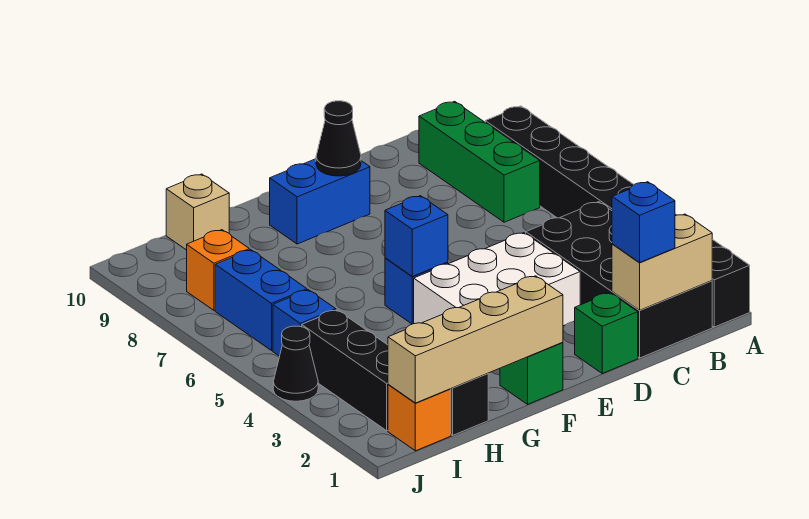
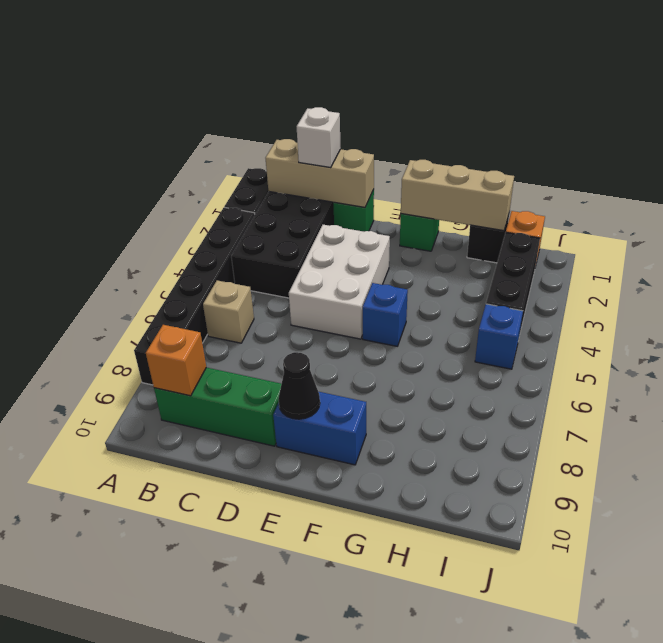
tan brick B1:C1 level 2 -> tan brick B1:D1 level 2
green brick B7:B9 level 1 -> green brick B9:D9 level 1
blue brick C1 level 3 -> white brick C1 level 3
white brick D3:F4 level 1 -> white brick D3:E5 level 1
tan brick F1:I1 level 2 -> tan brick F1:H1 level 2
blue brick F5 level 2 -> none
tan brick H10 level 1 -> tan brick B6 level 1
blue brick I6:I7 level 1 -> none
orange brick I8 level 1 -> orange brick B9 level 2
black cone J4 level 1 -> none

